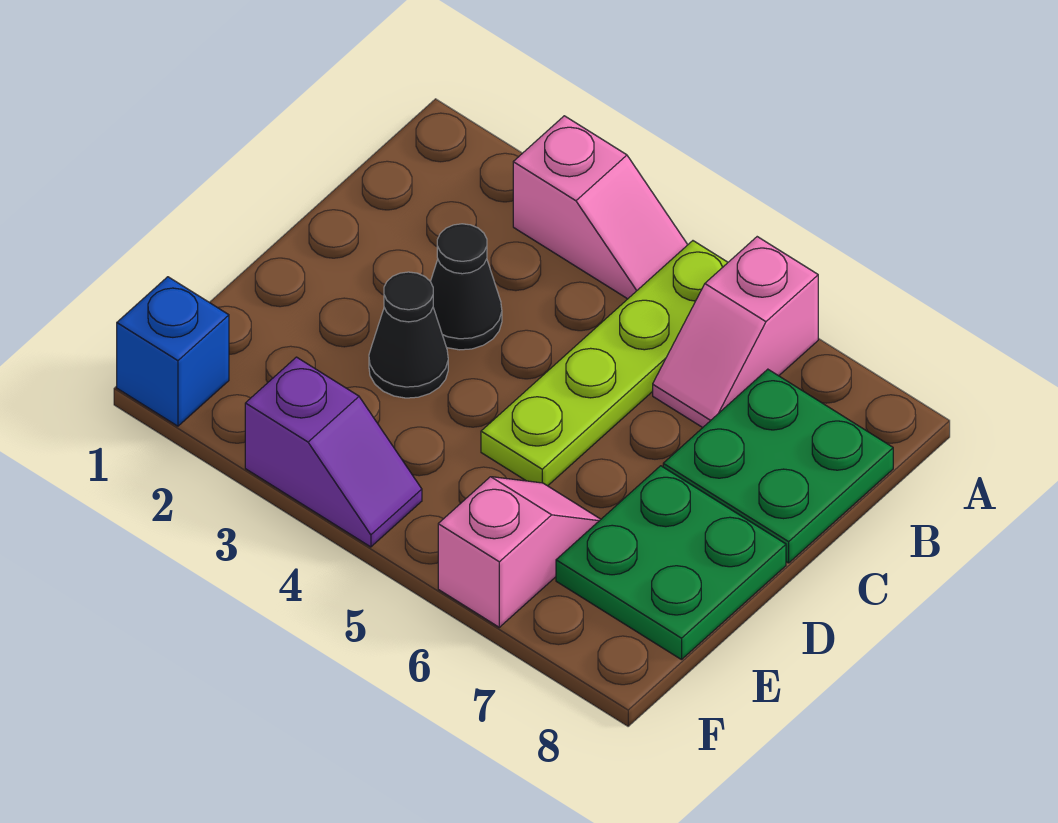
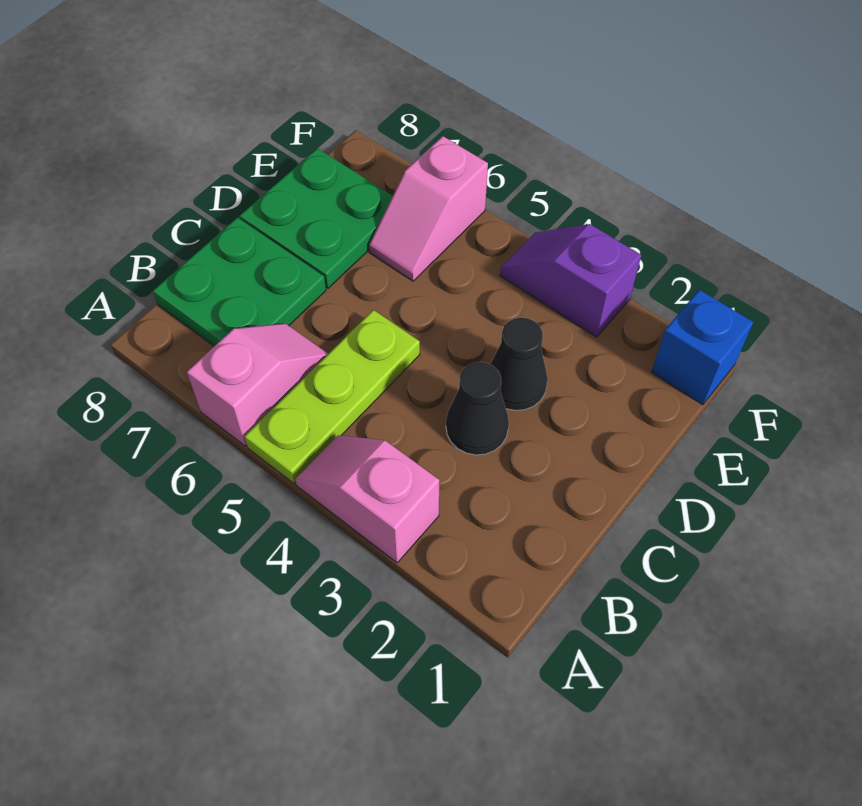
lime plate A5:D5 level 1 -> lime plate A5:C5 level 1

